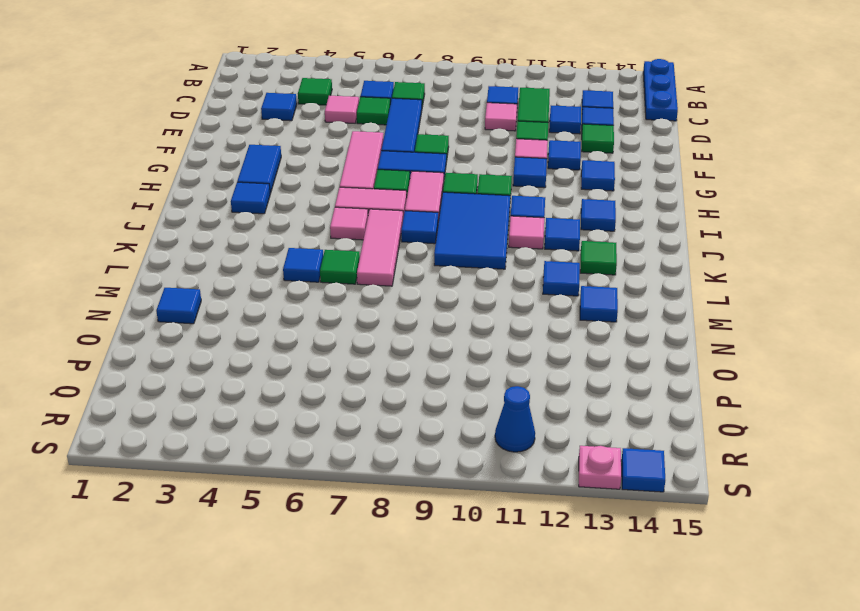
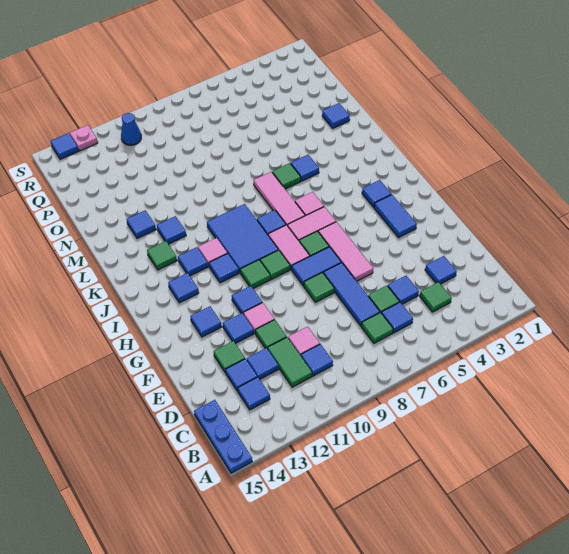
pink tile D5 level 1 -> blue tile D5 level 1

